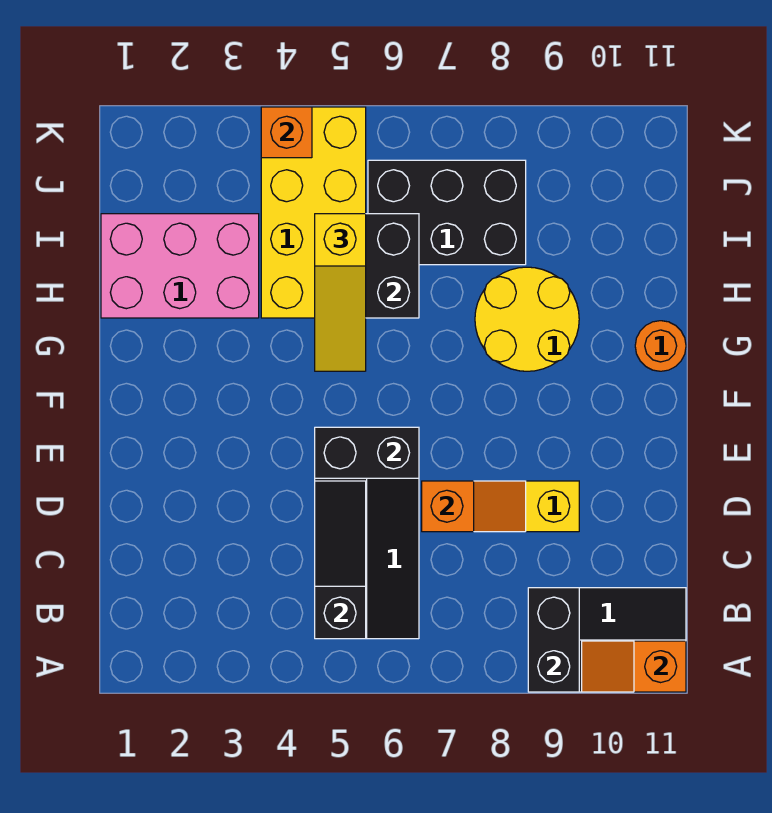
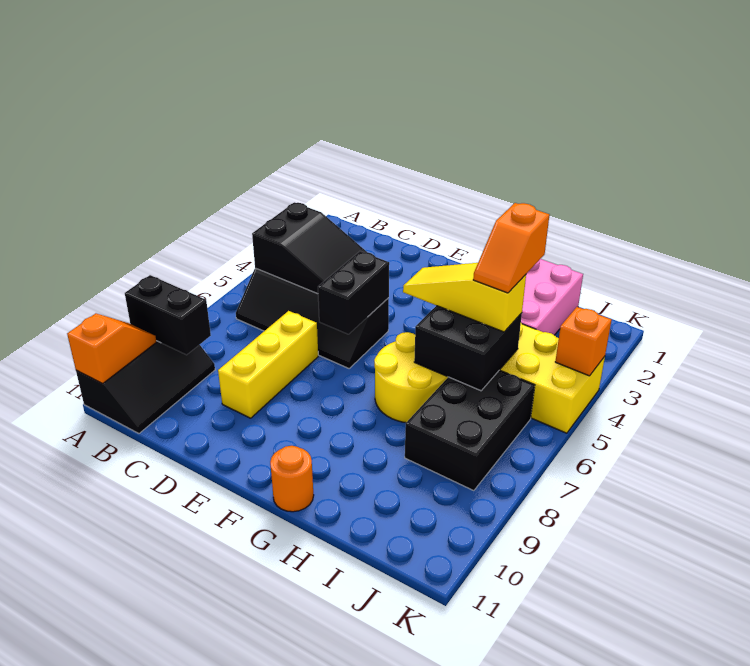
black slope B5:D5 level 2 top B -> black slope B4:D5 level 2 top B
orange slope D7:D8 level 2 top 7 -> orange slope I4:I5 level 4 top 4
yellow round brick G8:H9 level 1 -> yellow round brick G6:H7 level 1

